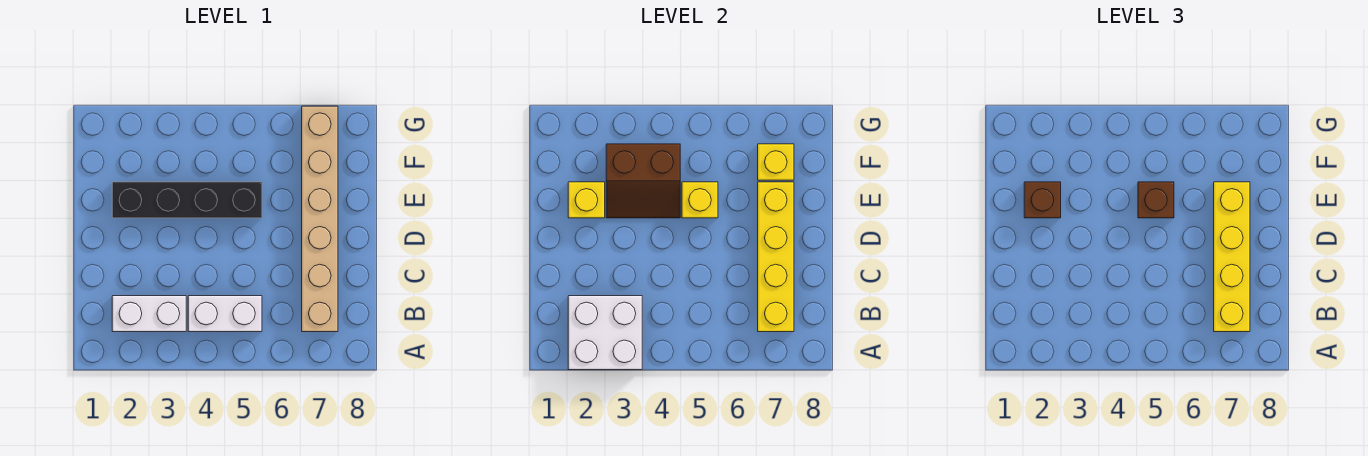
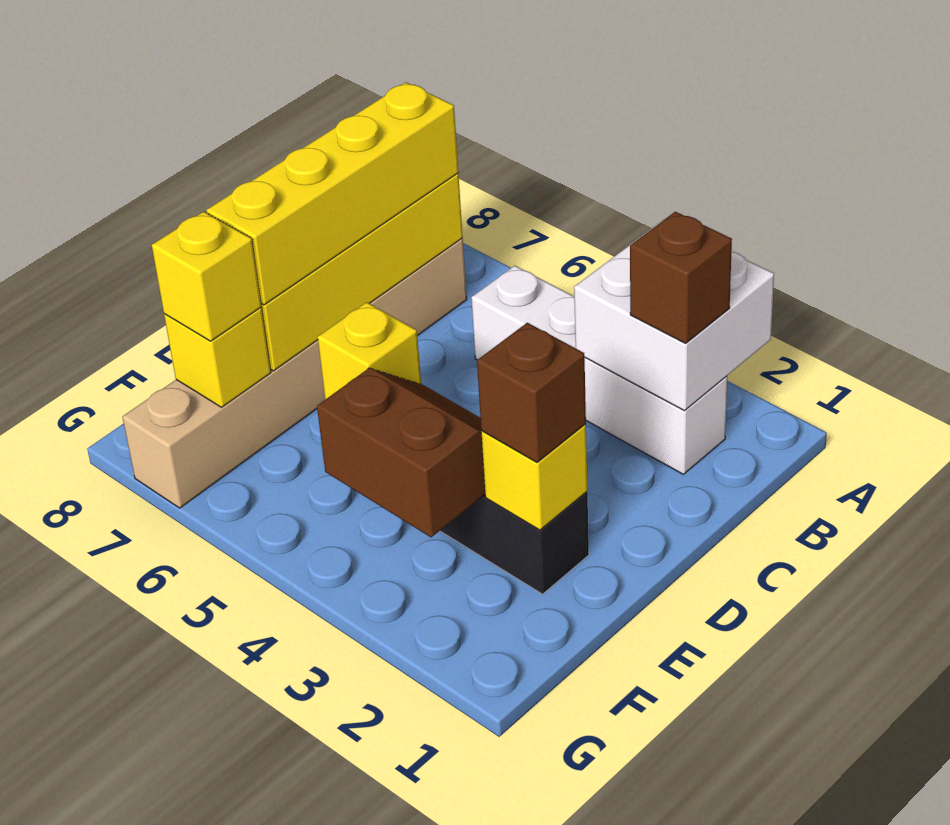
brown brick E5 level 3 -> brown brick B2 level 3
none -> yellow brick F7 level 3

